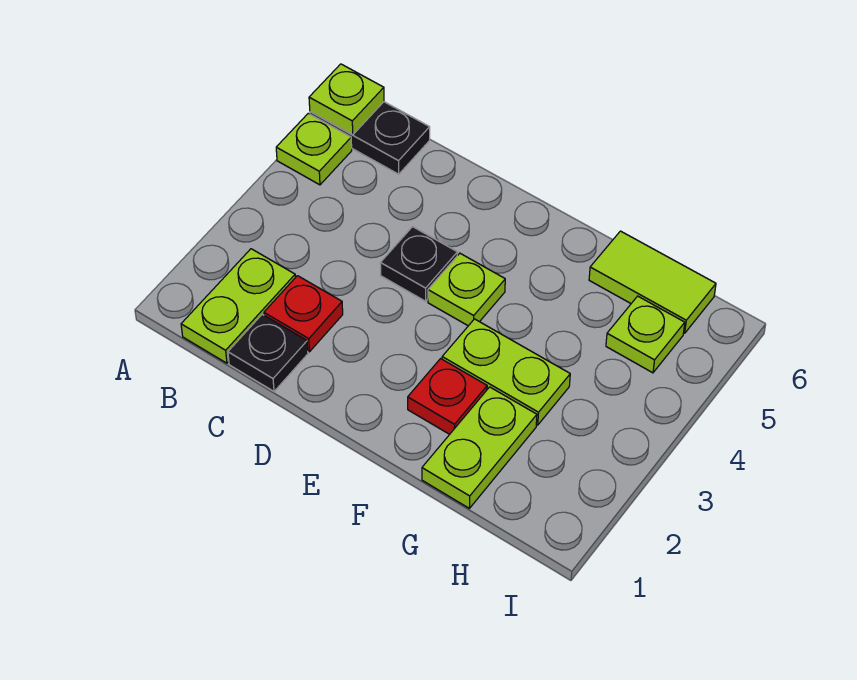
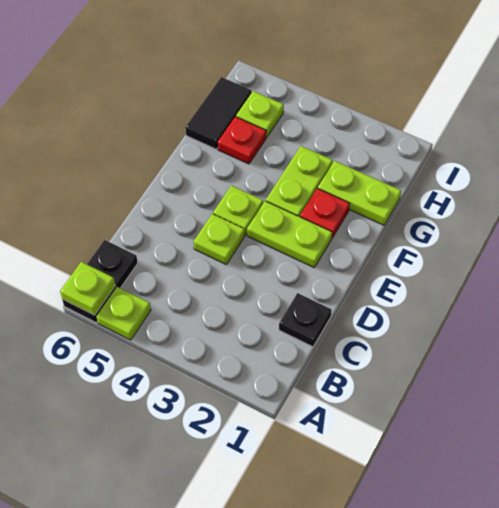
lime plate B1:B2 level 1 -> lime plate E2:E3 level 1
red plate C2 level 1 -> red plate G5 level 1
black plate D4 level 1 -> lime plate D4 level 1
lime tile G6:H6 level 1 -> black tile G6:H6 level 1

